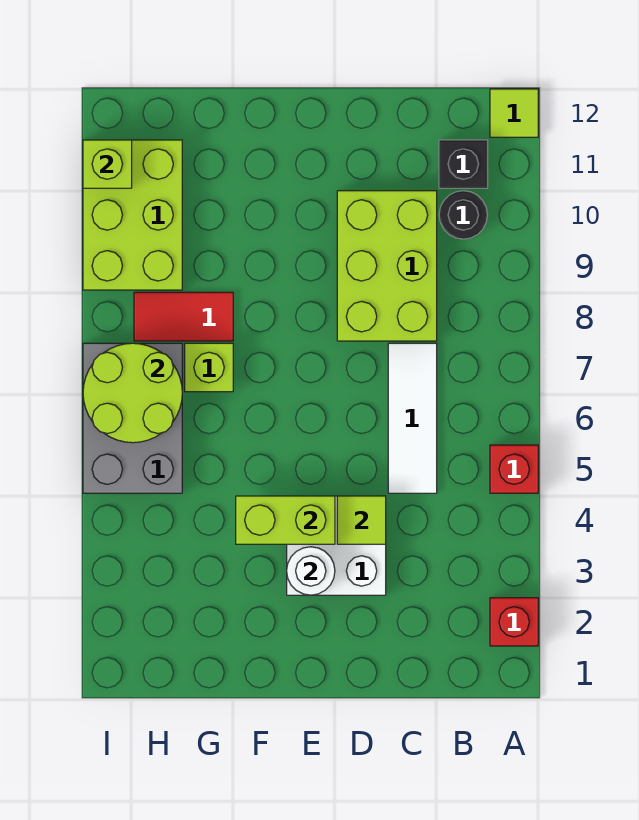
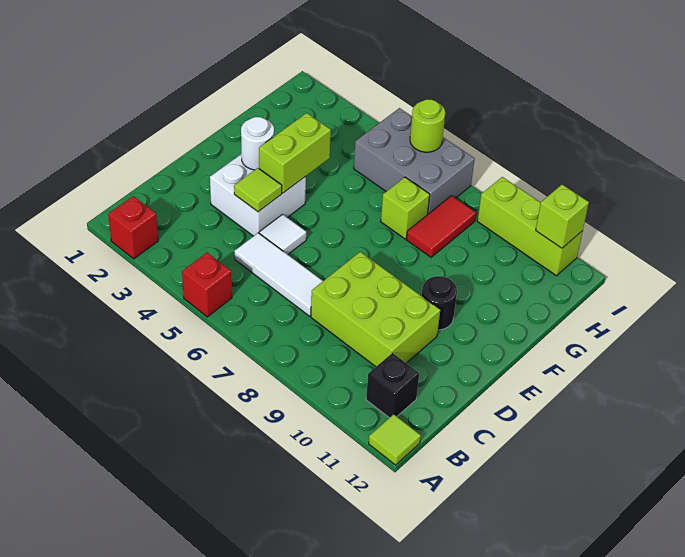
black round brick B10 level 1 -> black round brick E10 level 1
none -> white tile D5 level 1
lime round brick H6:I7 level 2 -> lime round brick I6 level 2
lime brick H9:I11 level 1 -> lime brick I9:I11 level 1

